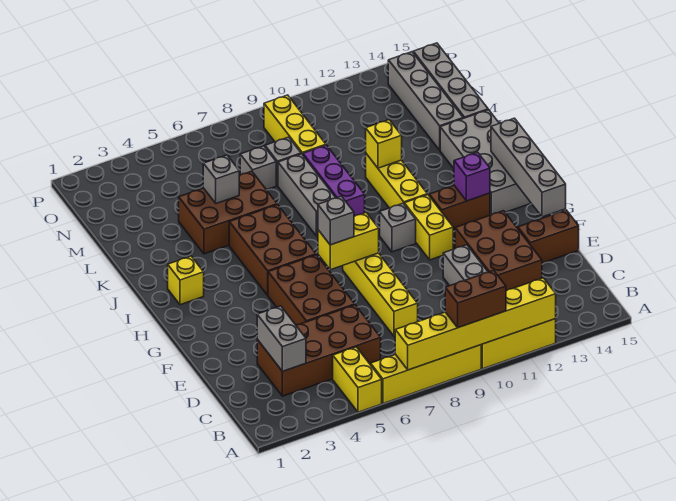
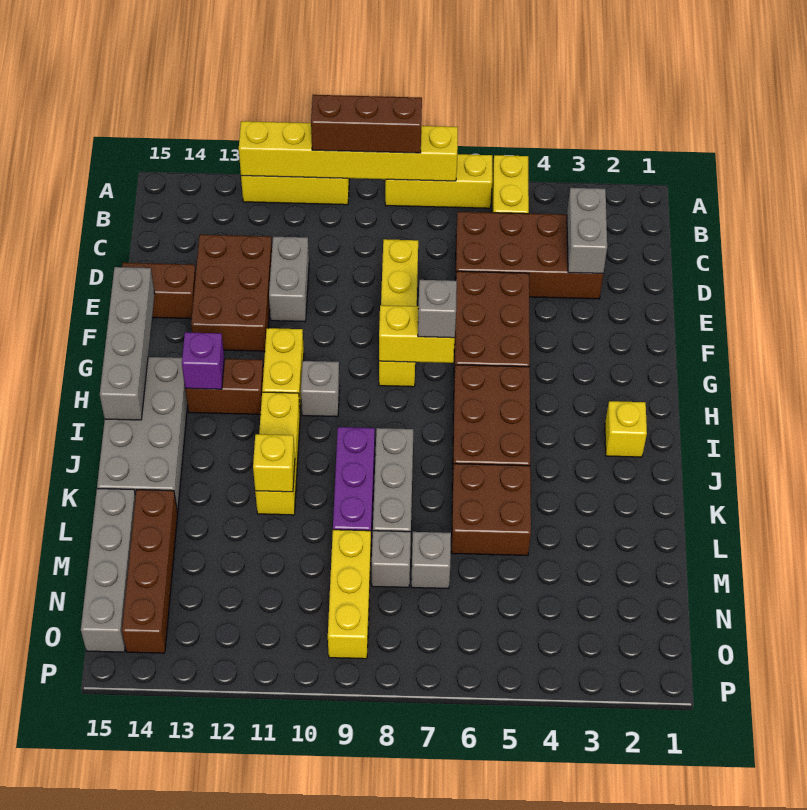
yellow brick A6:A9 level 1 -> yellow brick A6:A8 level 1
brown brick A9:A10 level 3 -> brown brick A8:A10 level 3
brown brick K4:L6 level 1 -> brown brick K5:L6 level 1
grey brick L5 level 2 -> none
grey brick L14:O14 level 1 -> brown brick L14:O14 level 1

